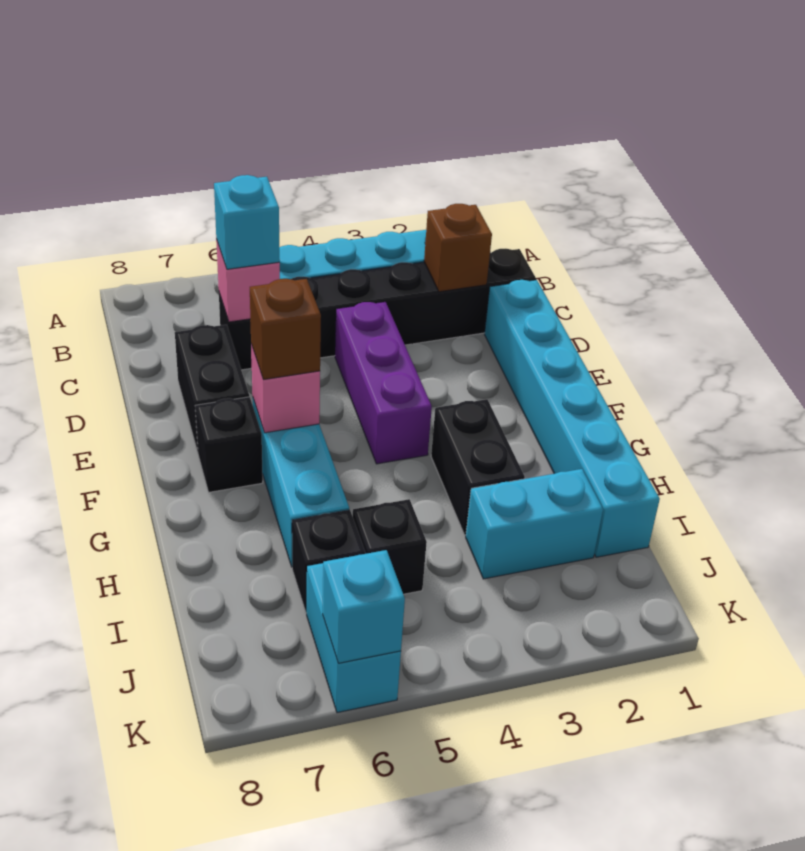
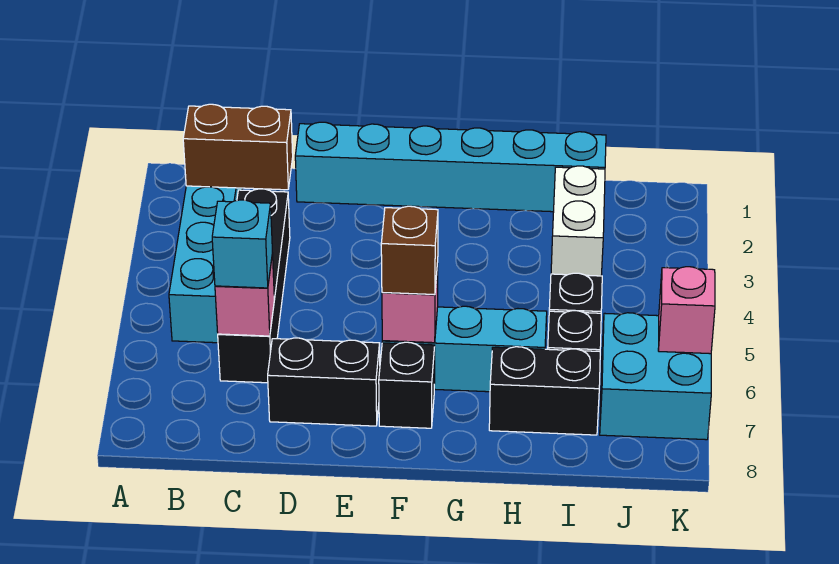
black brick C1:C6 level 1 -> black brick C3:C6 level 1
brown brick C2 level 2 -> brown brick B2:C2 level 2
purple brick D4:F4 level 1 -> none
black brick G3:H3 level 1 -> black brick H7:I7 level 1
cyan brick I2:I3 level 1 -> white brick I2:I3 level 1
cyan brick J6:K6 level 1 -> cyan brick J6:K7 level 1
cyan brick K6 level 2 -> pink brick K6 level 2

